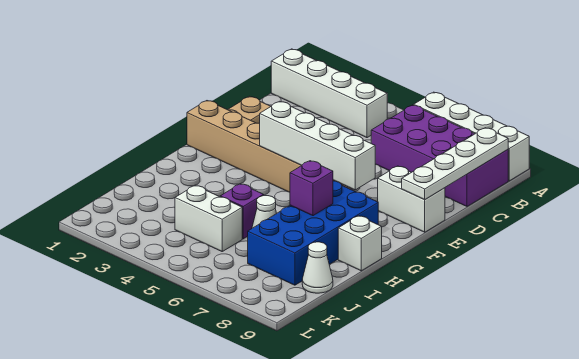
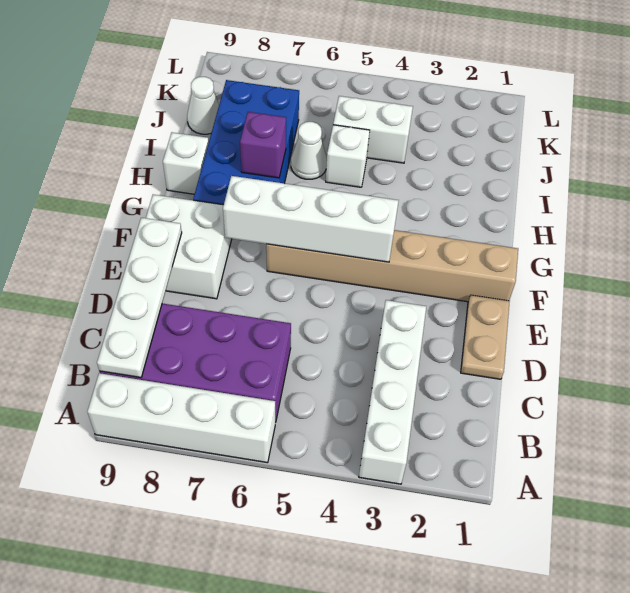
white brick B1:B4 level 1 -> white brick A3:D3 level 1
white brick E8:E9 level 1 -> white brick E8:F9 level 1
purple brick I5 level 1 -> white brick I5 level 1

